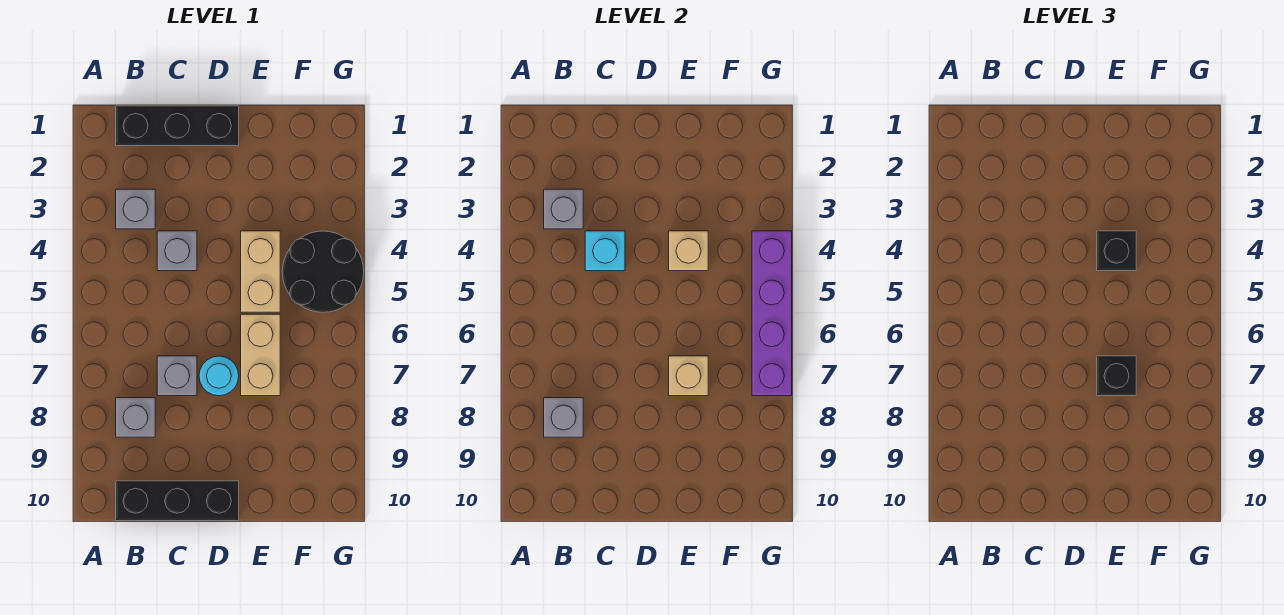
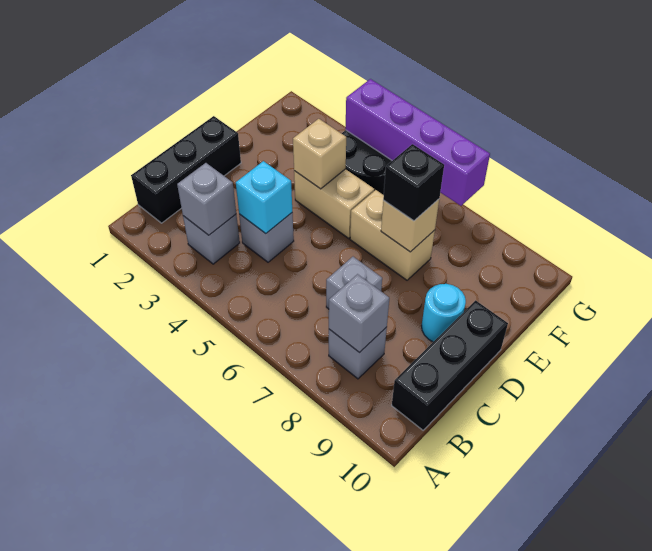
cyan round brick D7 level 1 -> cyan round brick D9 level 1
black brick E4 level 3 -> none

